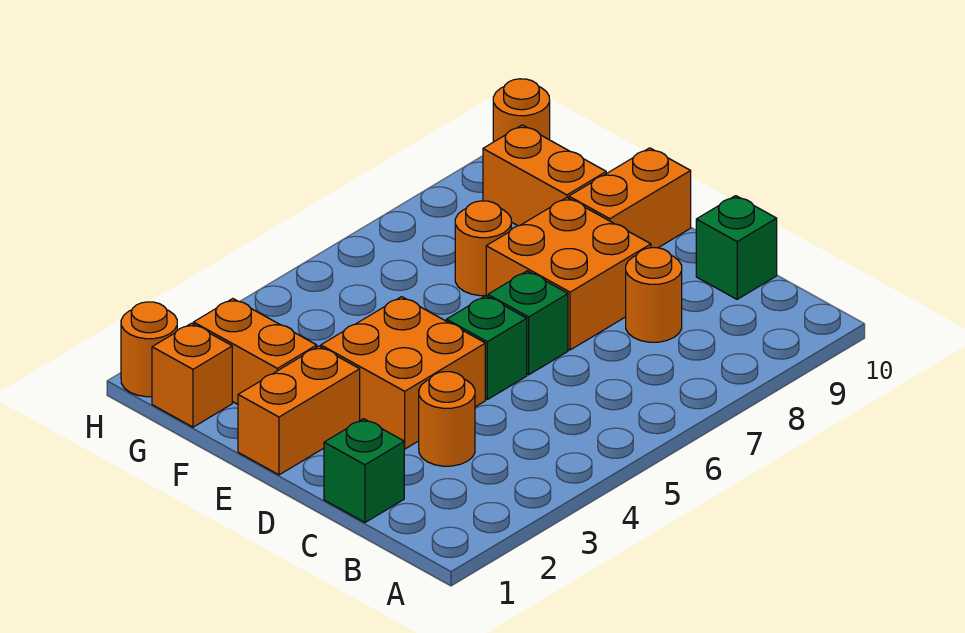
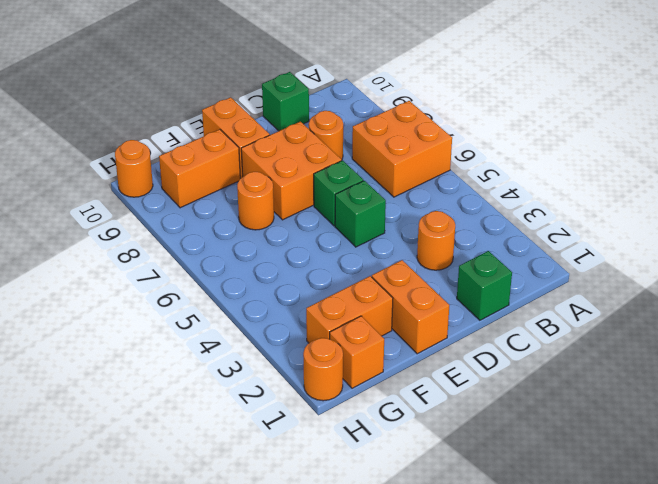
orange brick D3:E4 level 1 -> orange brick A6:B7 level 1

